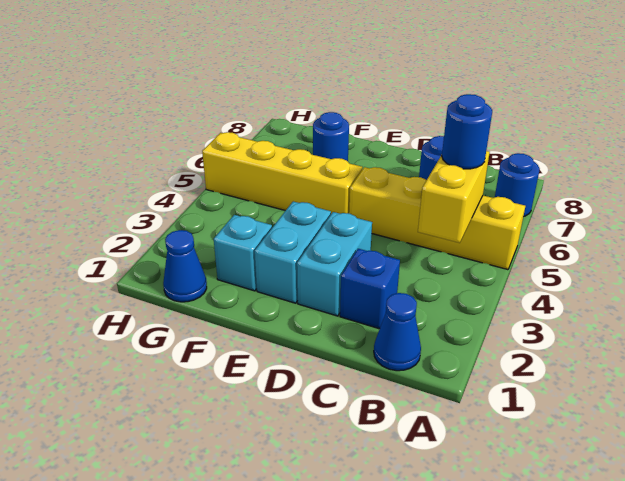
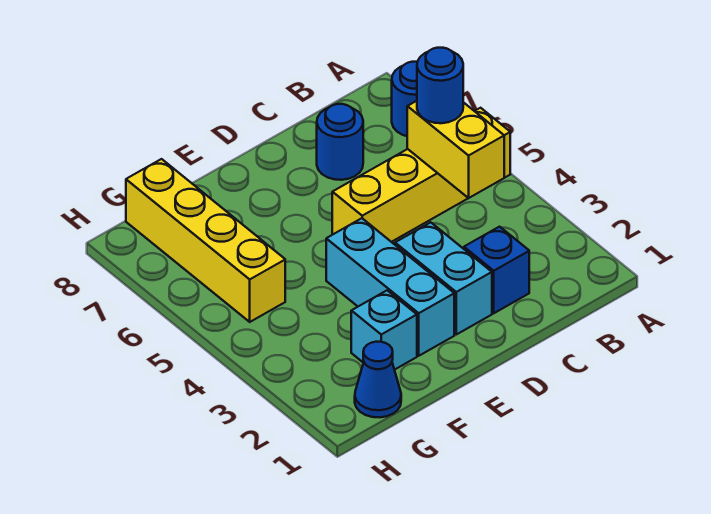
blue cone B1 level 1 -> none
cyan brick E2:E3 level 1 -> cyan brick E2:E4 level 1
yellow brick E5:H5 level 1 -> yellow brick G5:G8 level 1
blue round brick F7 level 1 -> none

